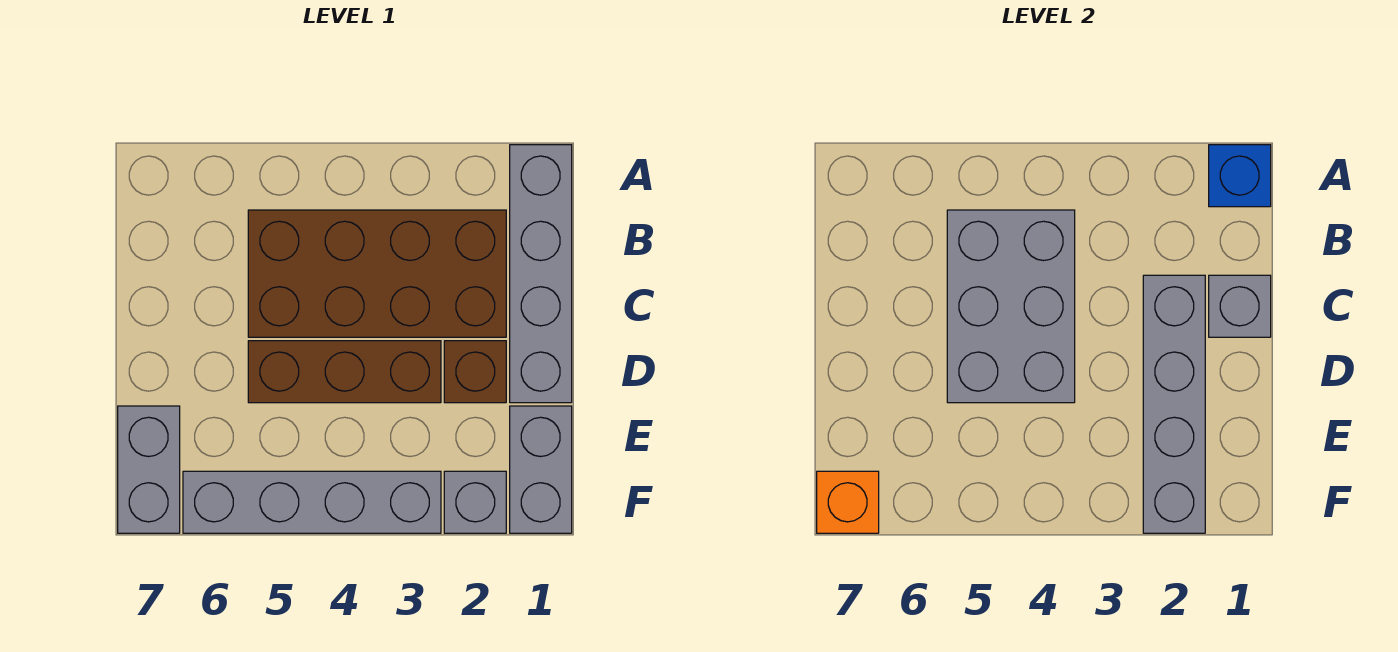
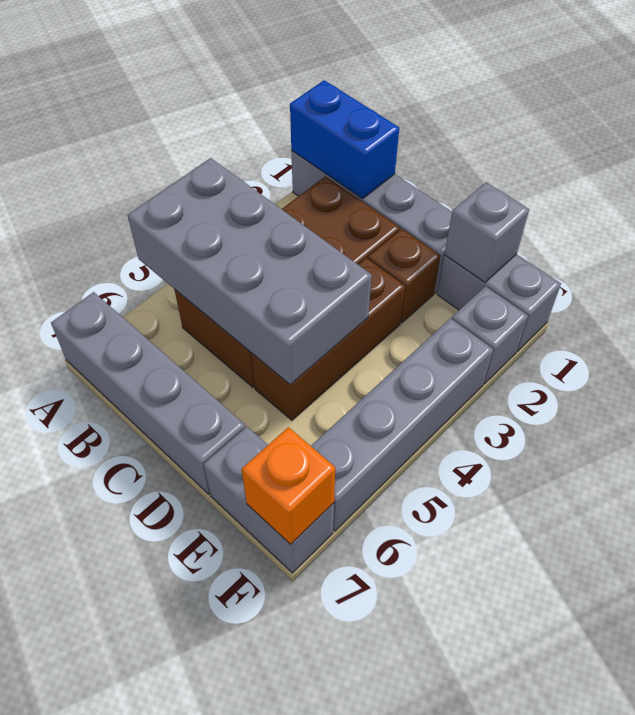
blue brick A1 level 2 -> blue brick A1:B1 level 2
grey brick B4:D5 level 2 -> grey brick A4:D5 level 2
grey brick C1 level 2 -> grey brick E1 level 2
grey brick C2:F2 level 2 -> grey brick A7:D7 level 1

